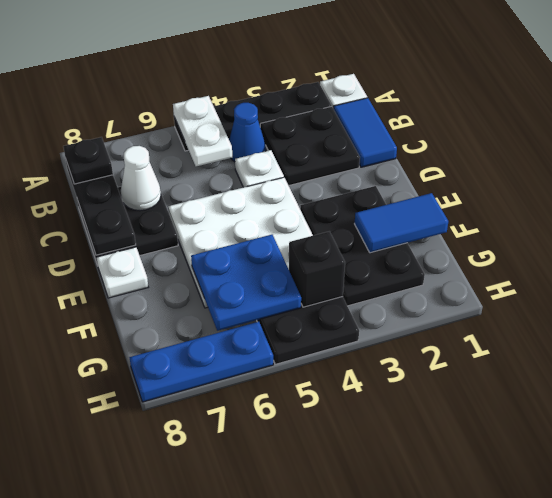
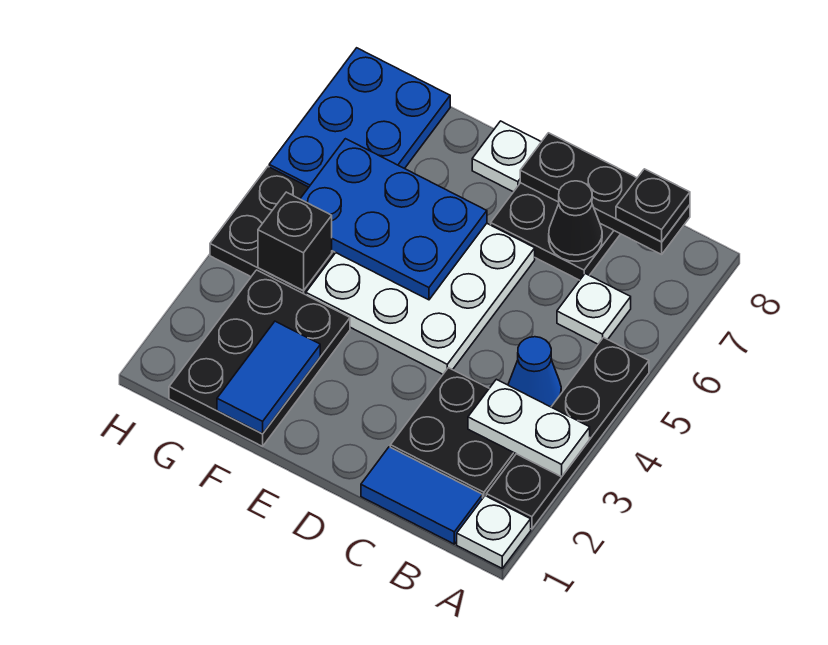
white plate A5:B5 level 2 -> white plate A3:B3 level 2
white plate C4 level 1 -> white plate B6 level 1
white cone C7 level 2 -> black cone C7 level 2
black plate E2:G3 level 1 -> black plate F1:G3 level 1
blue plate F5:G6 level 2 -> blue plate E5:G6 level 2
blue plate H6:H8 level 1 -> blue plate G6:H8 level 1

